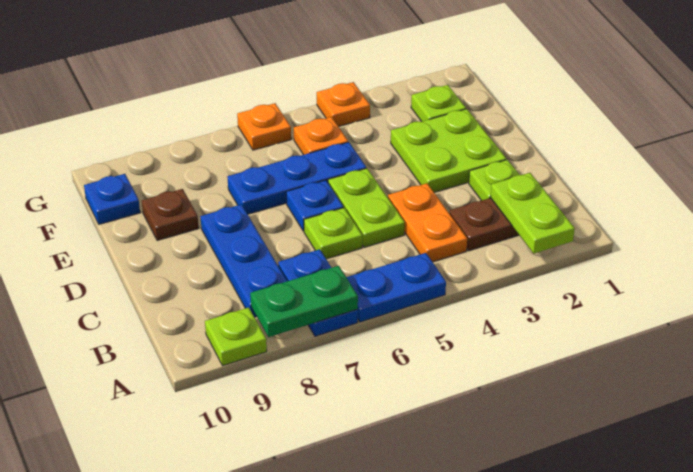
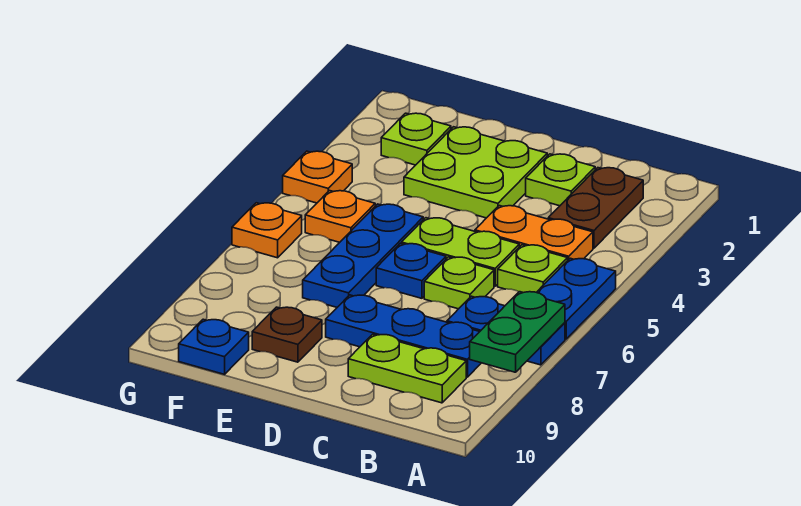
lime plate A2:B2 level 2 -> lime plate B9:C9 level 1
lime plate A9 level 1 -> lime plate B5 level 1

